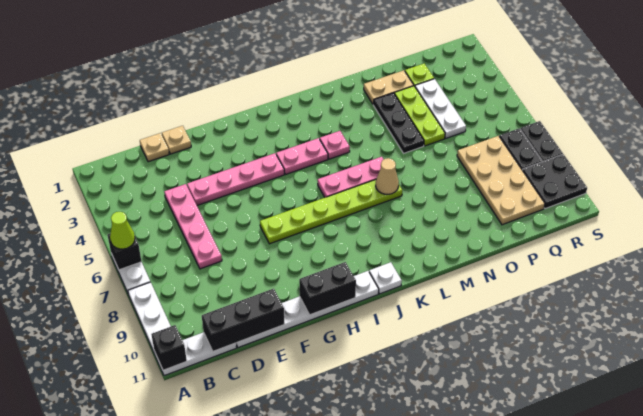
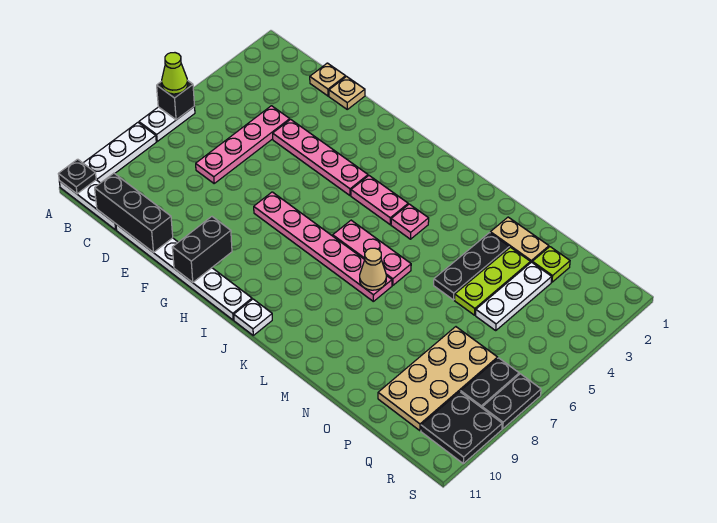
black brick A11 level 2 -> black plate A11 level 2
lime plate G7:L7 level 1 -> pink plate G7:L7 level 1
black brick G11:H11 level 2 -> black brick G10:G11 level 2

